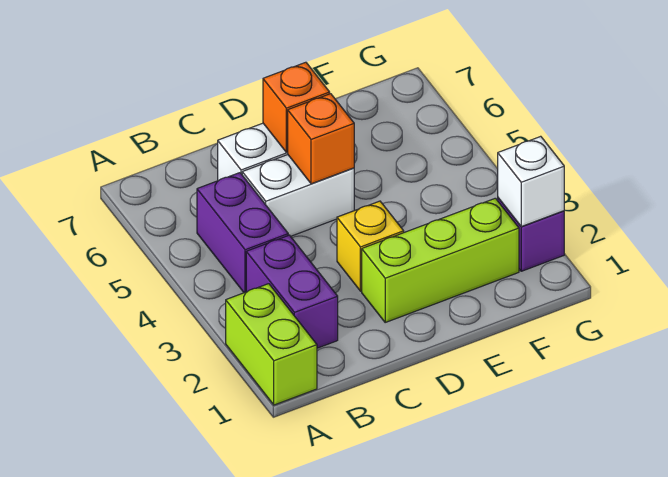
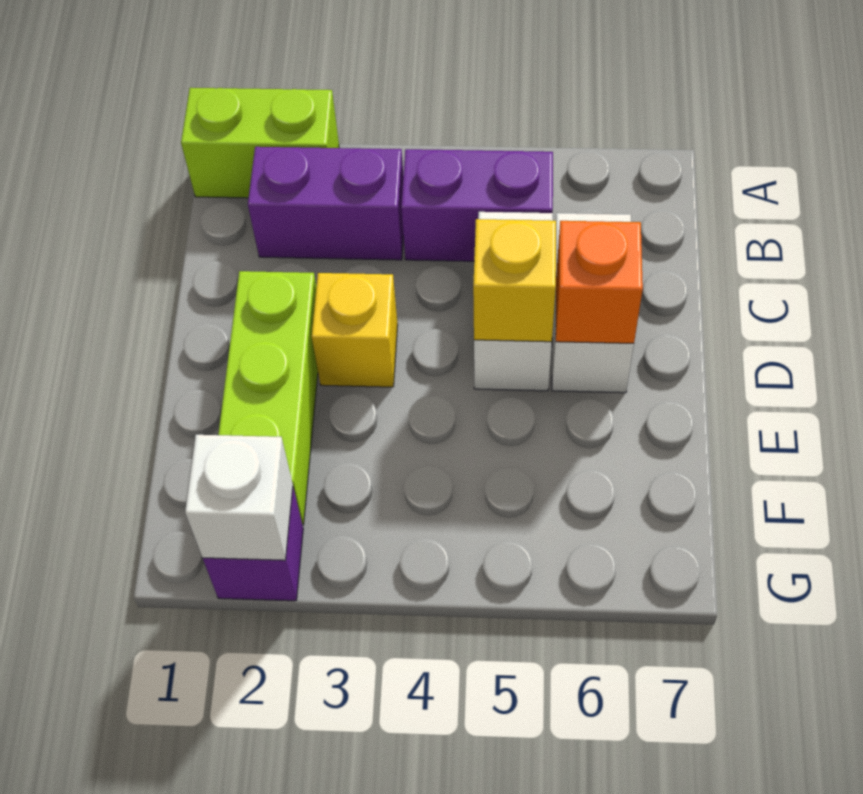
orange brick D5 level 2 -> yellow brick D5 level 2

